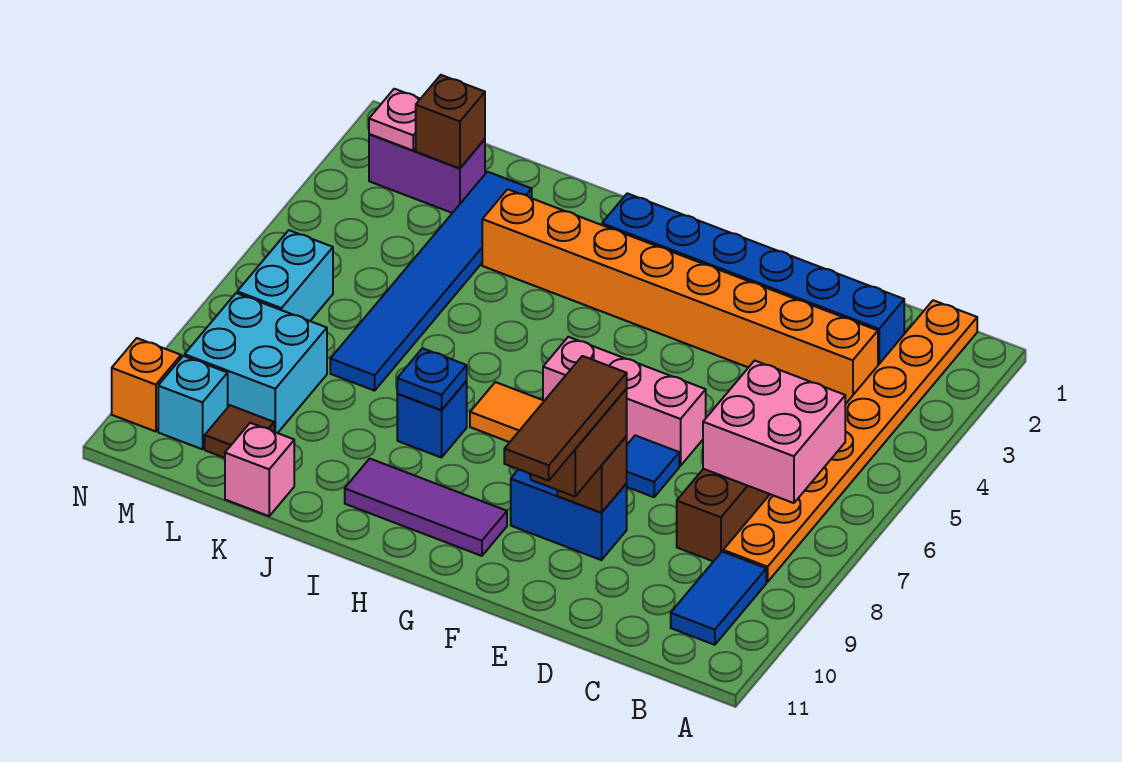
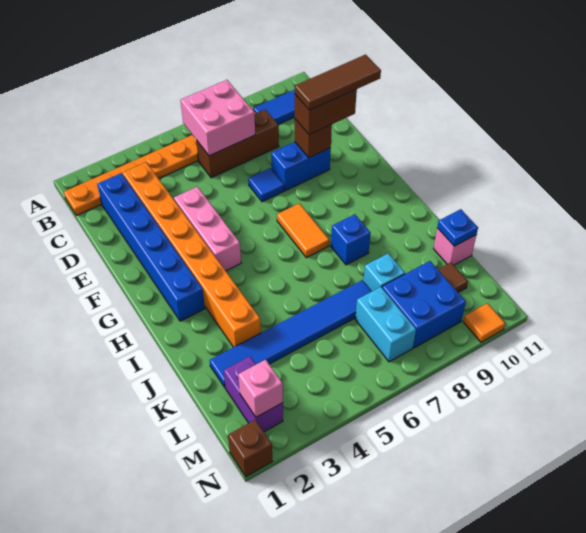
pink brick E6:G6 level 1 -> pink brick E4:G4 level 1
blue brick E9:F9 level 1 -> blue brick E8:E9 level 1
purple tile G10:I10 level 1 -> none
blue plate I8 level 2 -> blue plate K11 level 2
brown brick L2 level 2 -> brown brick N1 level 1
cyan brick L8:M9 level 1 -> blue brick L8:M9 level 1
pink plate M2 level 2 -> pink brick M2 level 2
cyan brick M6:M7 level 1 -> cyan brick L7:M7 level 1
cyan brick M10 level 1 -> cyan brick K8 level 1
orange brick N10 level 1 -> orange tile N10 level 1

